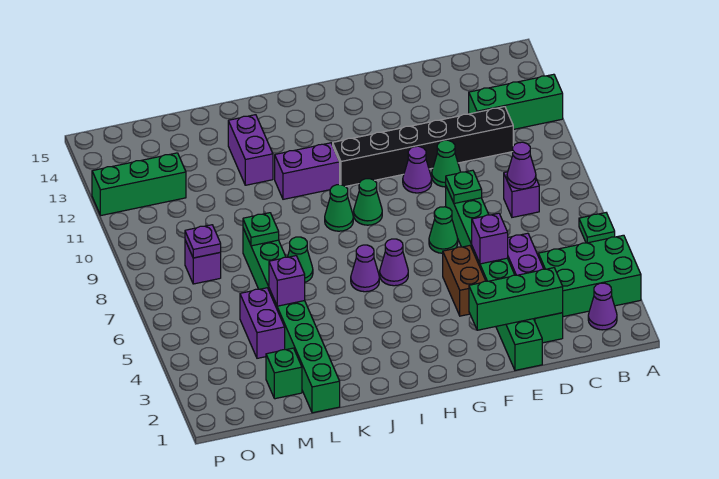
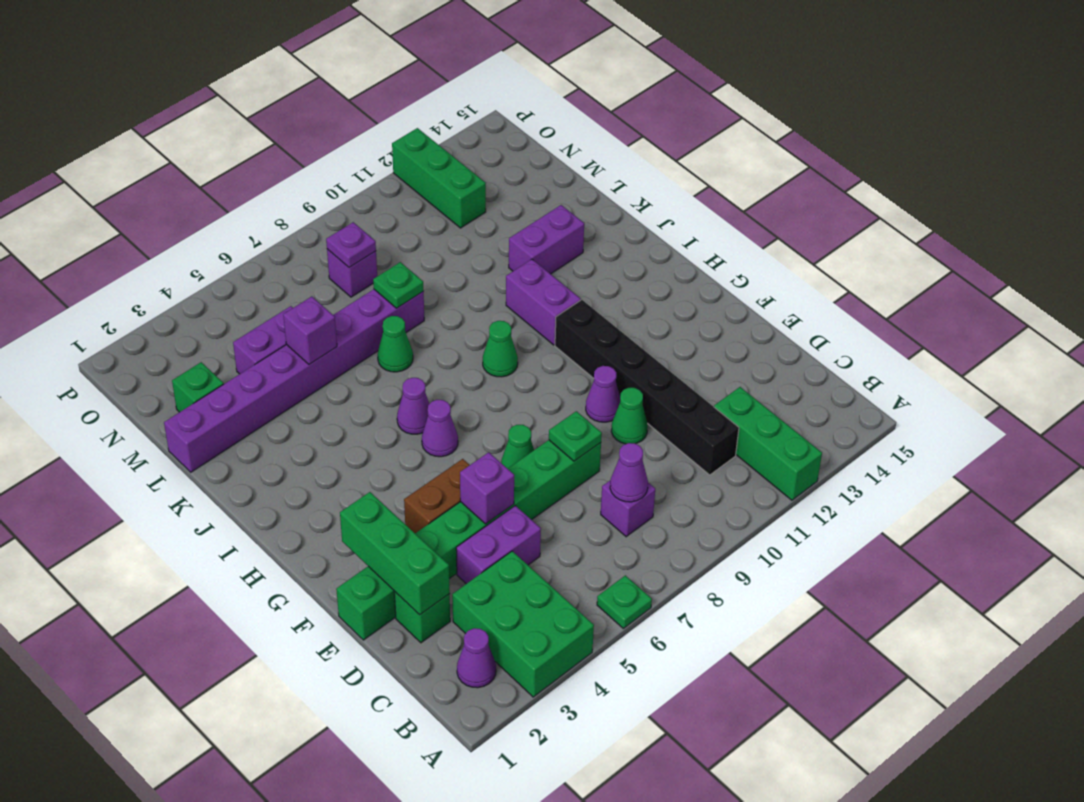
green cone H9 level 1 -> none
green brick L1:L8 level 1 -> purple brick L1:L8 level 1

